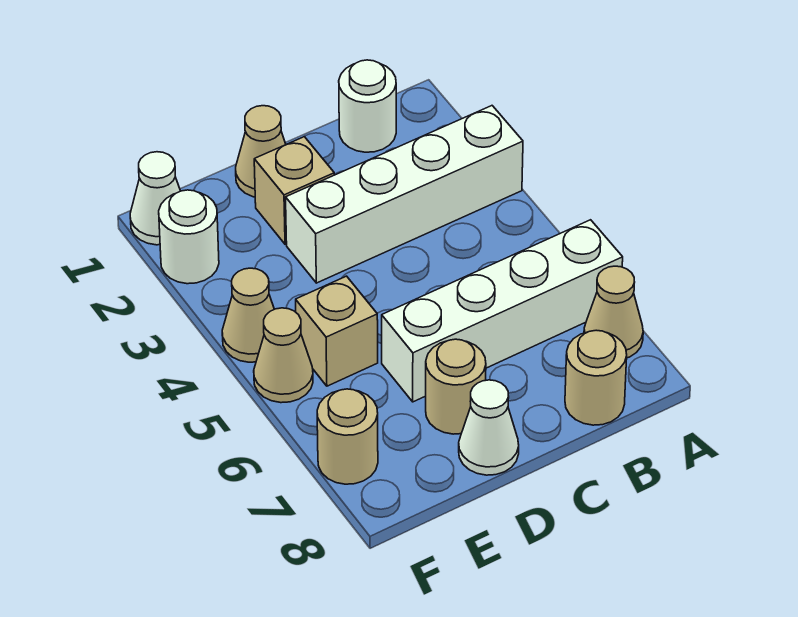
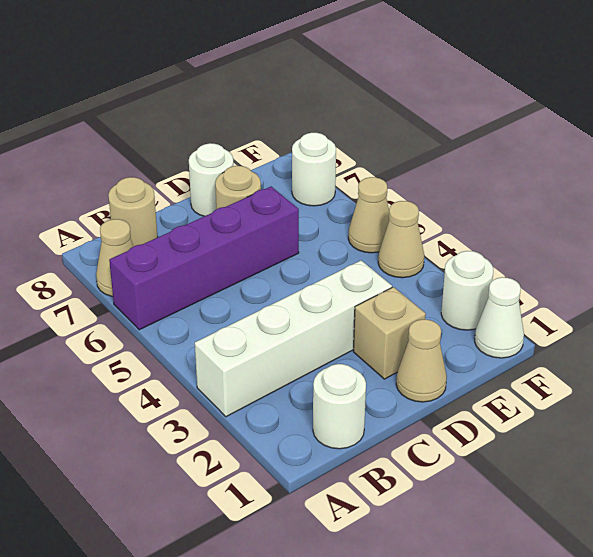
white brick A6:D6 level 1 -> purple brick A6:D6 level 1
white cone D8 level 1 -> white round brick D8 level 1
tan brick E5 level 1 -> none
tan round brick F7 level 1 -> white round brick F7 level 1

